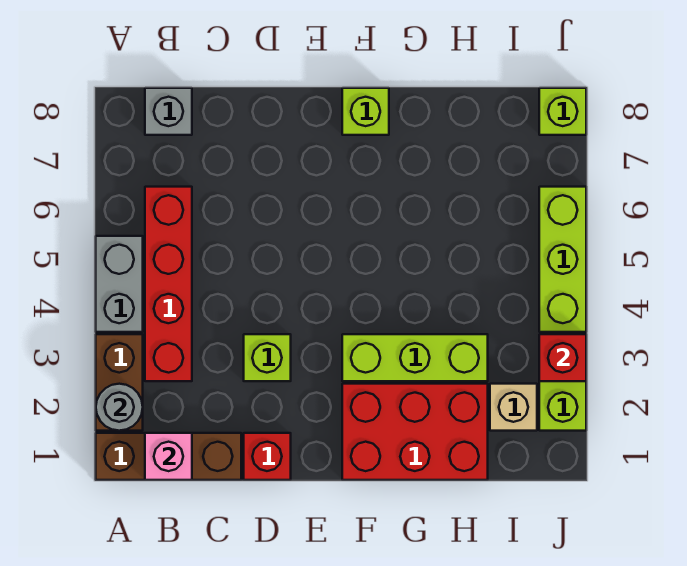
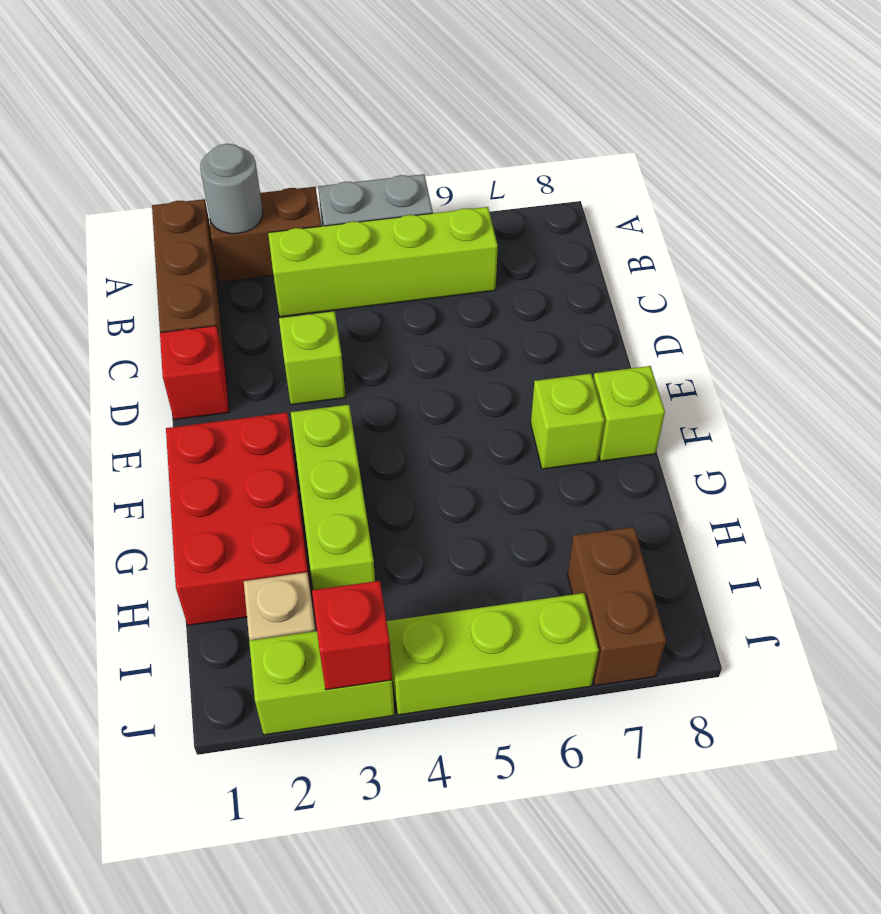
pink brick B1 level 2 -> none
red brick B3:B6 level 1 -> lime brick B3:B6 level 1
grey brick B8 level 1 -> none
none -> brown brick I7:J7 level 1
lime brick J8 level 1 -> lime brick F7 level 1

